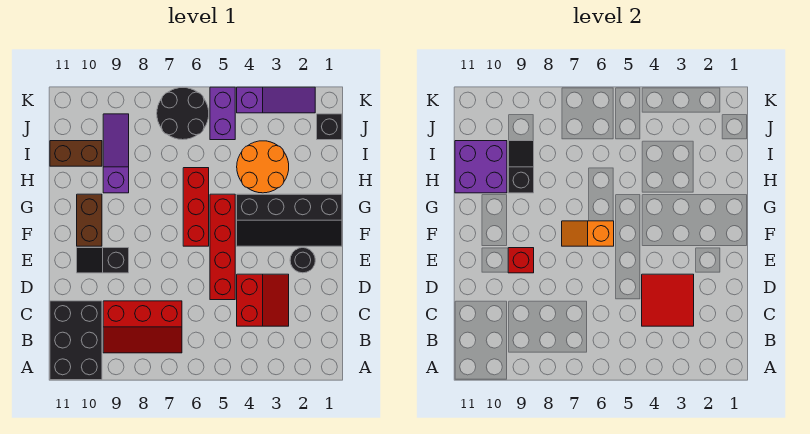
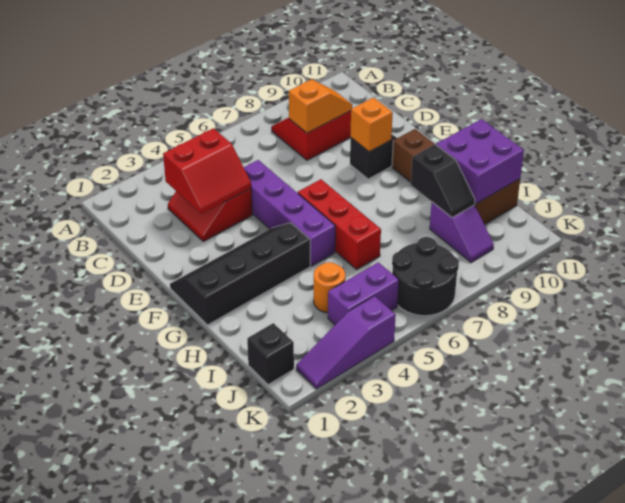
black brick A10:C11 level 1 -> none
red slope B7:C9 level 1 top C -> red slope B8:C9 level 1 top C
red tile C3:D4 level 2 -> red slope C3:D4 level 2 top C
red brick D5:G5 level 1 -> purple brick D5:G5 level 1
black round brick E2 level 1 -> none
red brick E9 level 2 -> orange brick E9 level 2
orange slope F6:F7 level 2 top 6 -> orange slope C8:C9 level 2 top 8
orange round brick H3:I4 level 1 -> orange round brick I4 level 1
purple slope H9:J9 level 1 top H -> purple slope I9:J9 level 1 top I
purple brick J5:K5 level 1 -> purple brick J4:J5 level 1

